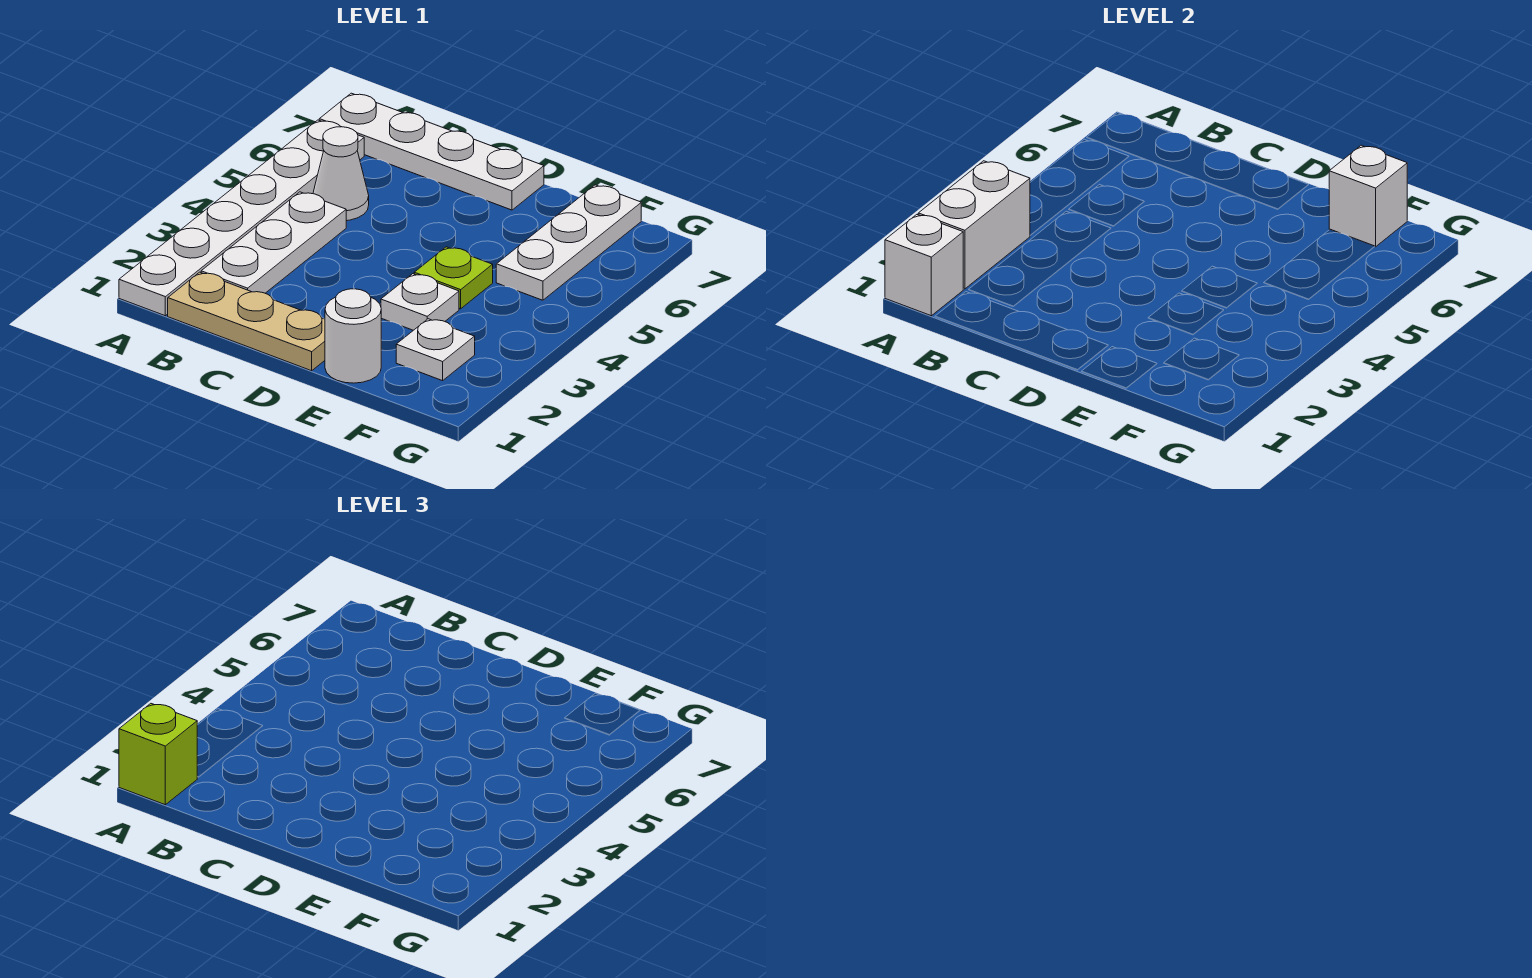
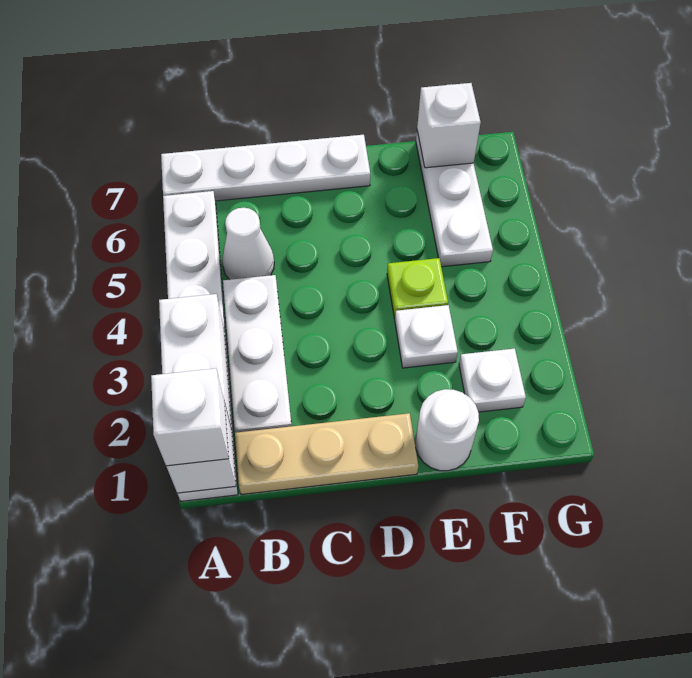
lime brick A1 level 3 -> white brick A1 level 3

